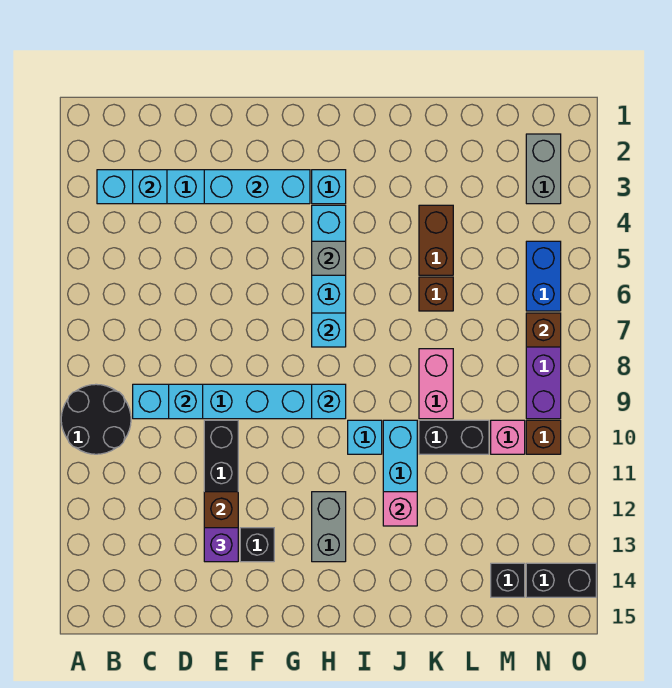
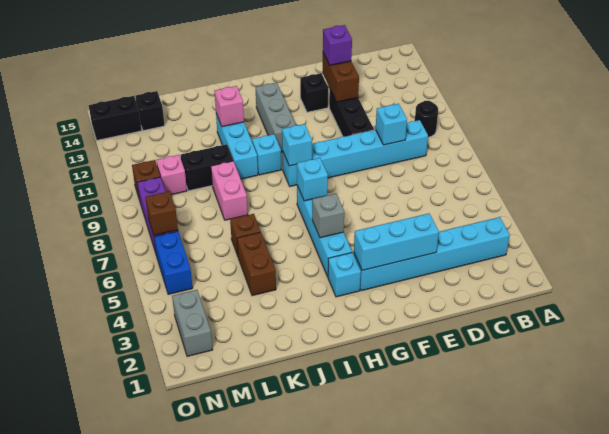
black round brick A9:B10 level 1 -> black round brick B10 level 1
cyan brick C3 level 2 -> none
grey brick H12:H13 level 1 -> grey brick H11:H13 level 1

